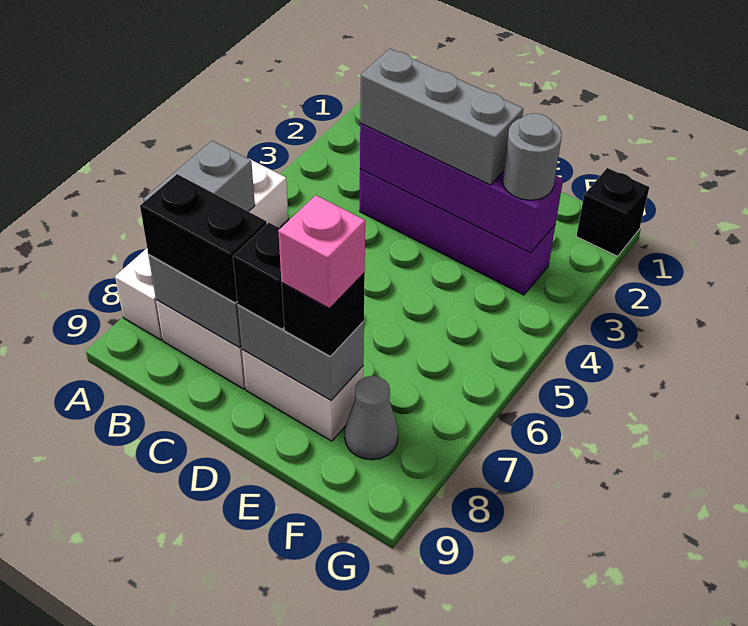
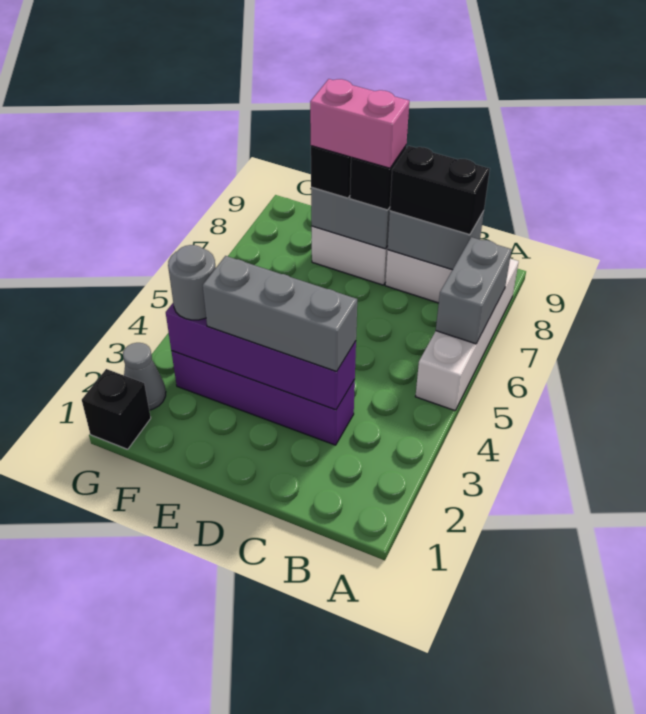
pink brick E8 level 4 -> pink brick D8:E8 level 4
grey cone F8 level 1 -> grey cone G2 level 1

